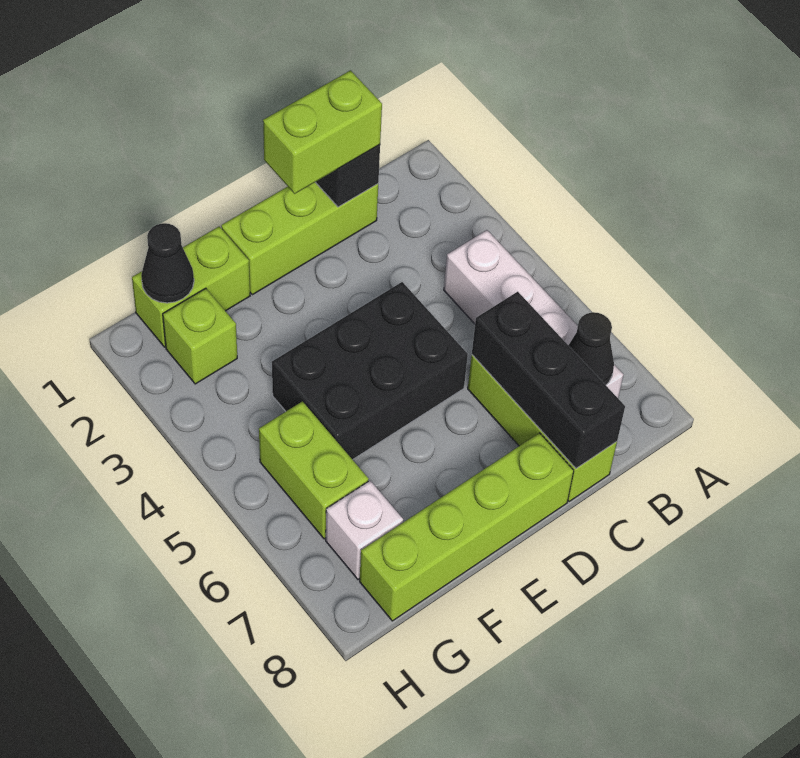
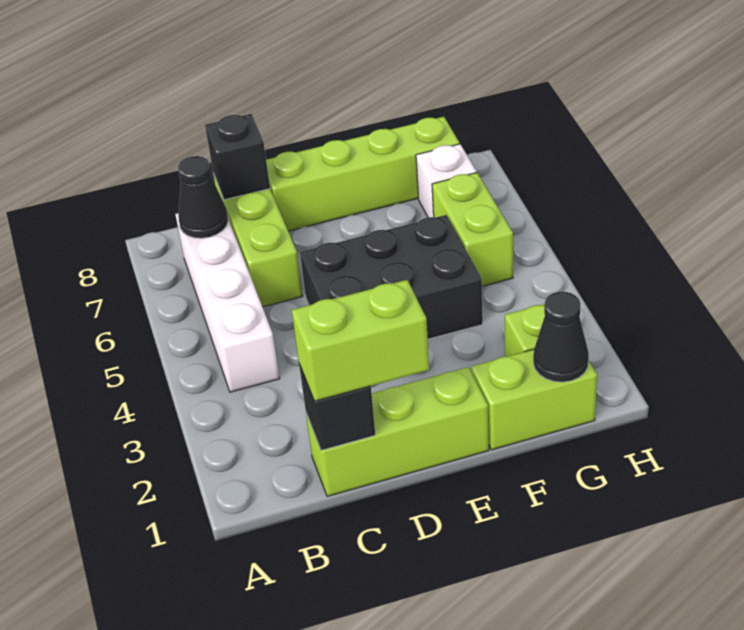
black brick C6:C8 level 2 -> black brick C8 level 2

